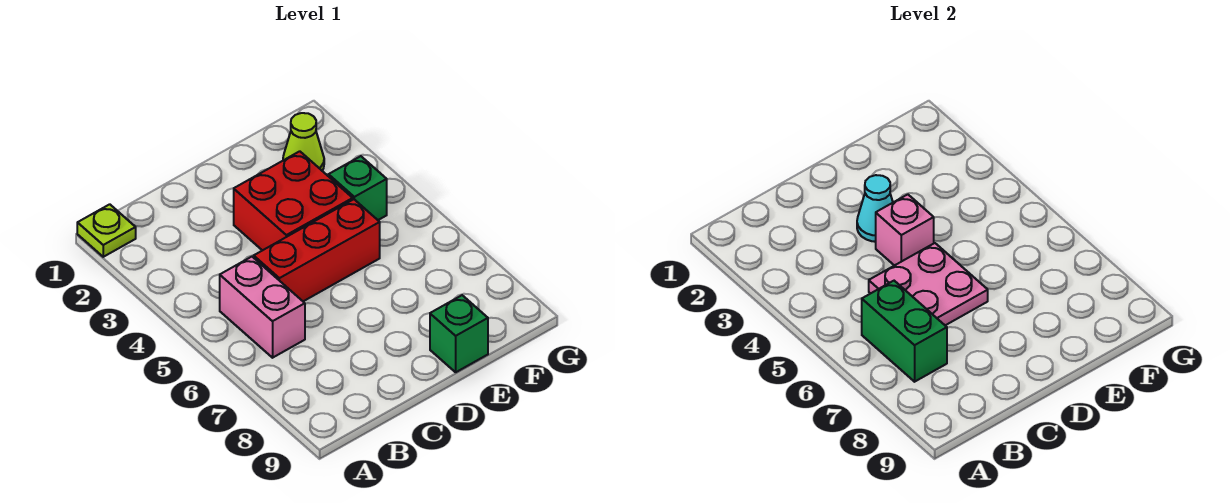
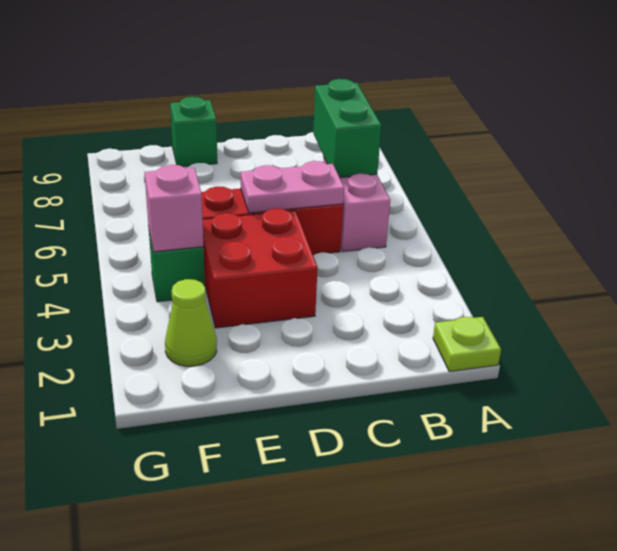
pink plate C5:D6 level 2 -> pink plate C5:D5 level 2
cyan cone D3 level 2 -> none
pink brick D4 level 2 -> pink brick F4 level 2

